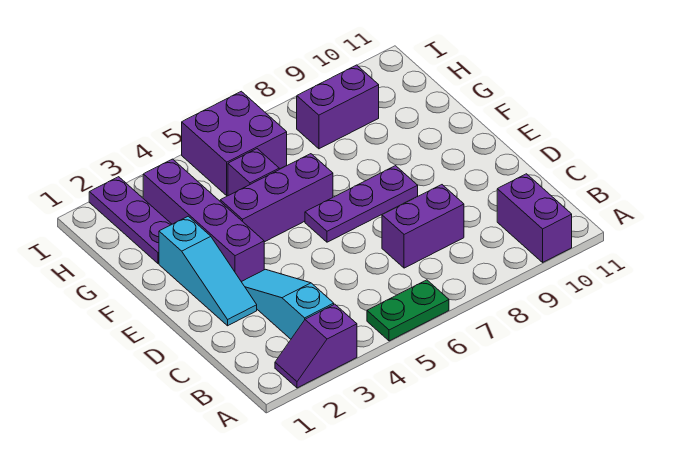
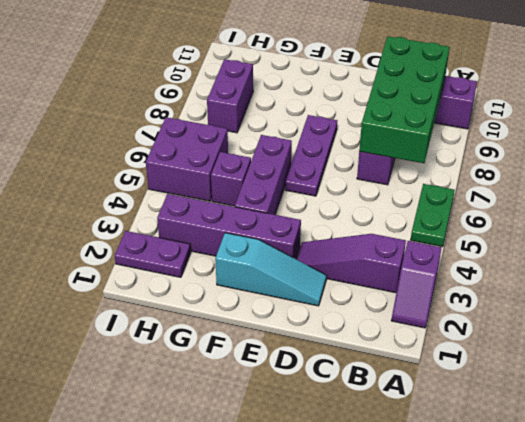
cyan slope B3:D3 level 1 top B -> purple slope B3:D3 level 1 top B
none -> green brick B7:C10 level 2
purple plate G2:I2 level 1 -> purple plate H2:I2 level 1

